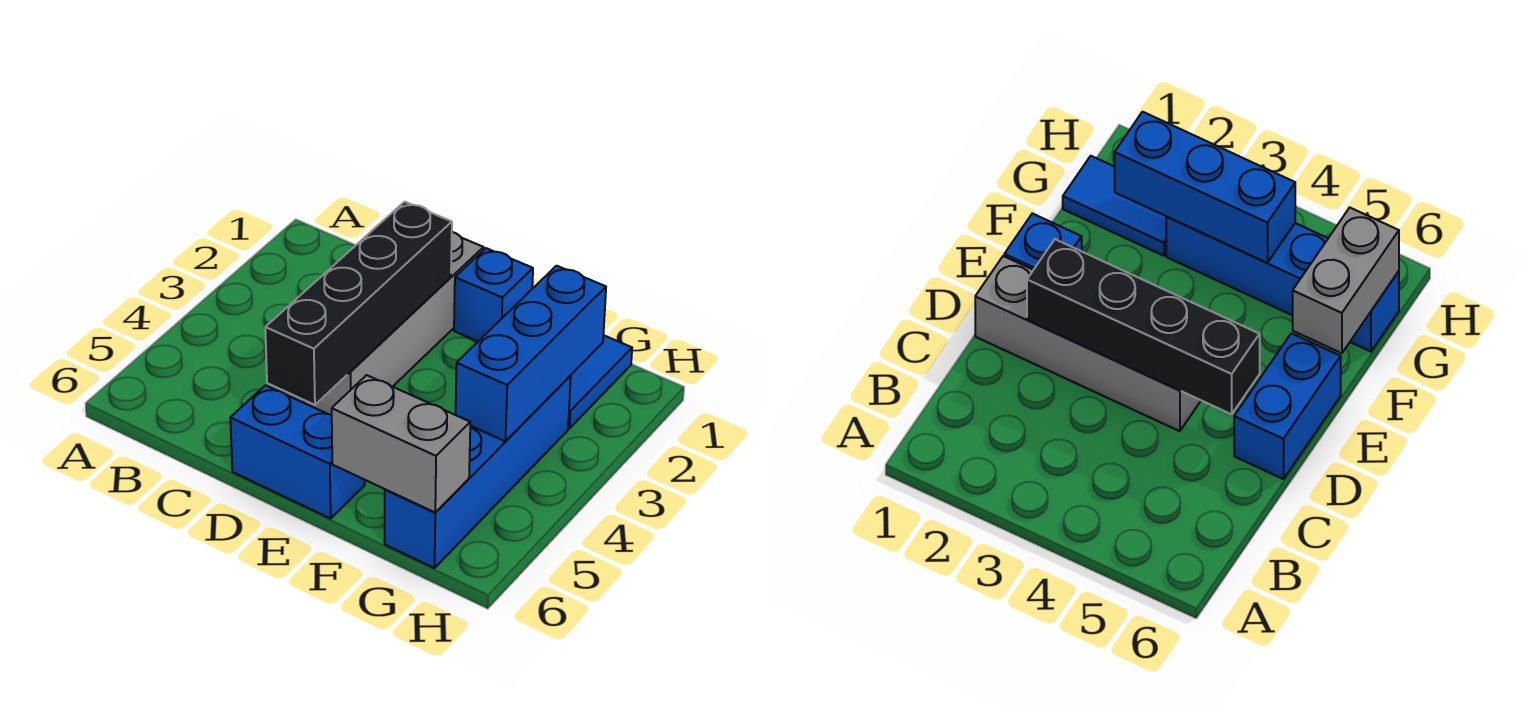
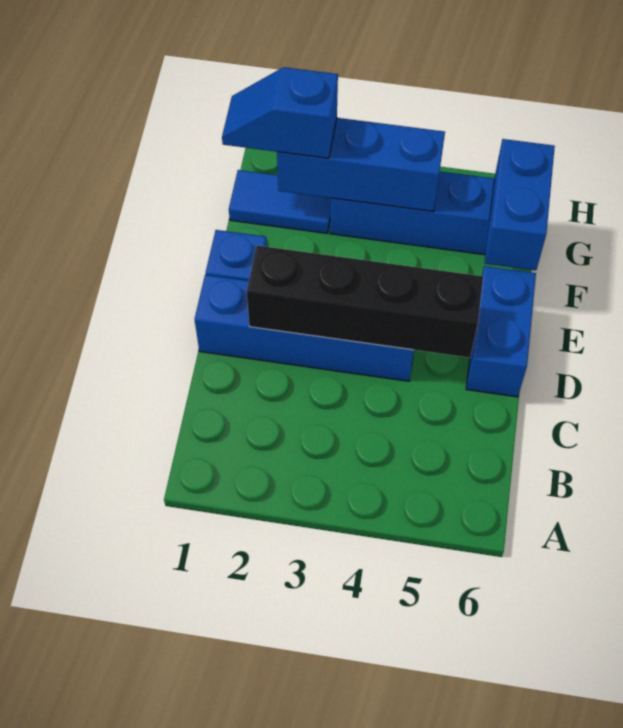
grey brick D1:D4 level 1 -> blue brick D1:D4 level 1
grey brick F6:G6 level 2 -> blue brick F6:G6 level 2
none -> blue slope G1:G2 level 3 top 2

